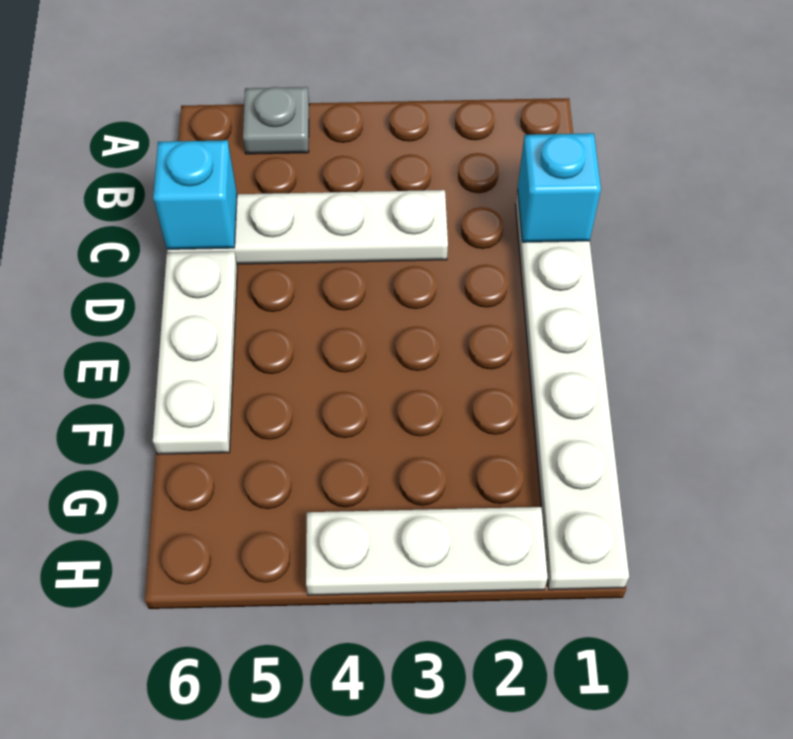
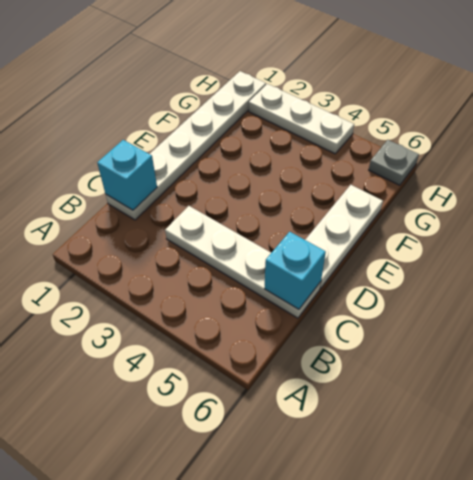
grey plate A5 level 1 -> grey plate H6 level 1

